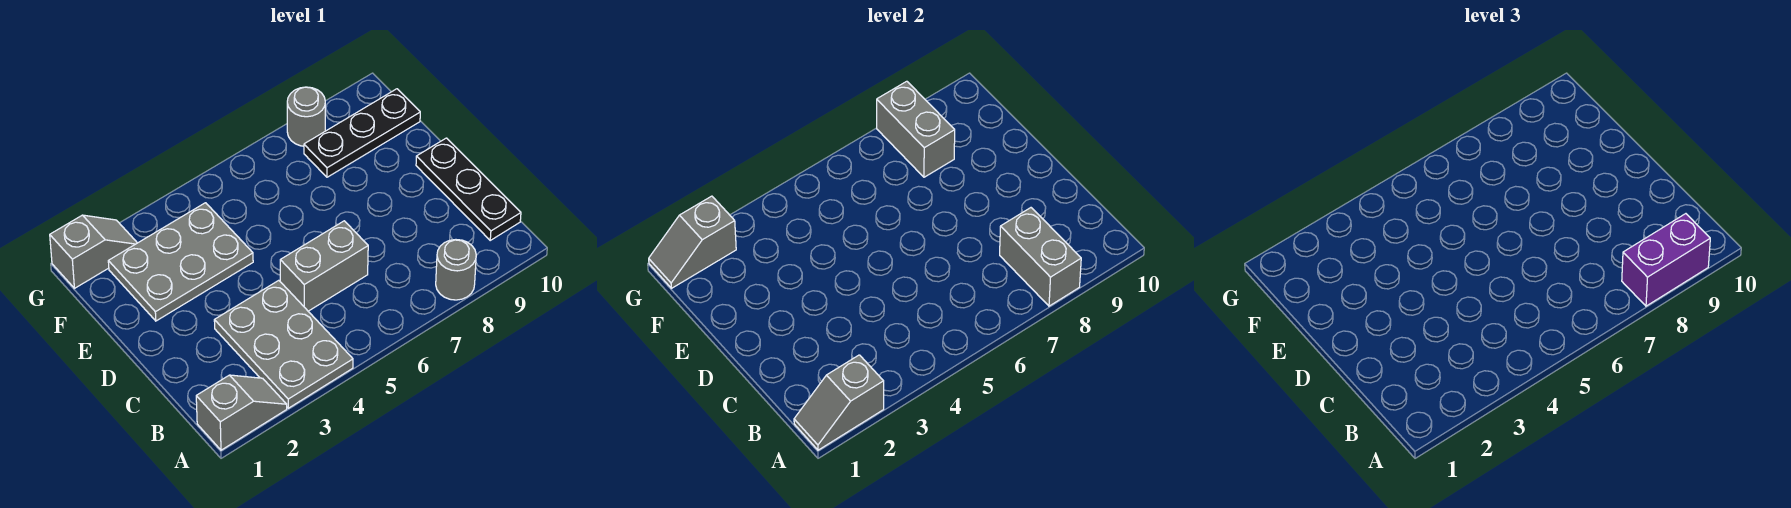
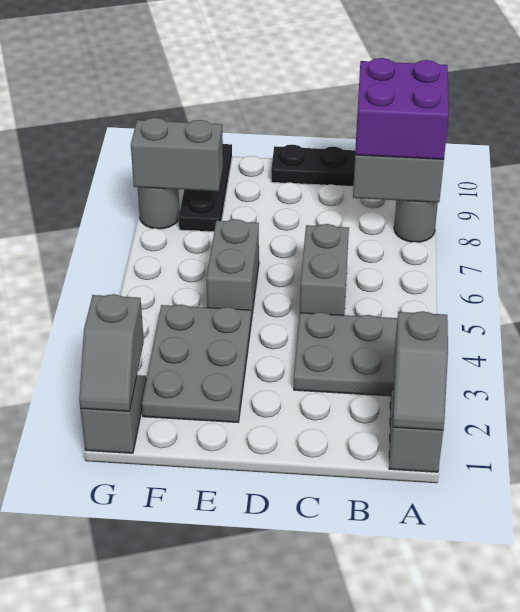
purple brick A8:A9 level 3 -> purple brick A8:B9 level 3
none -> grey brick E5:E6 level 1

